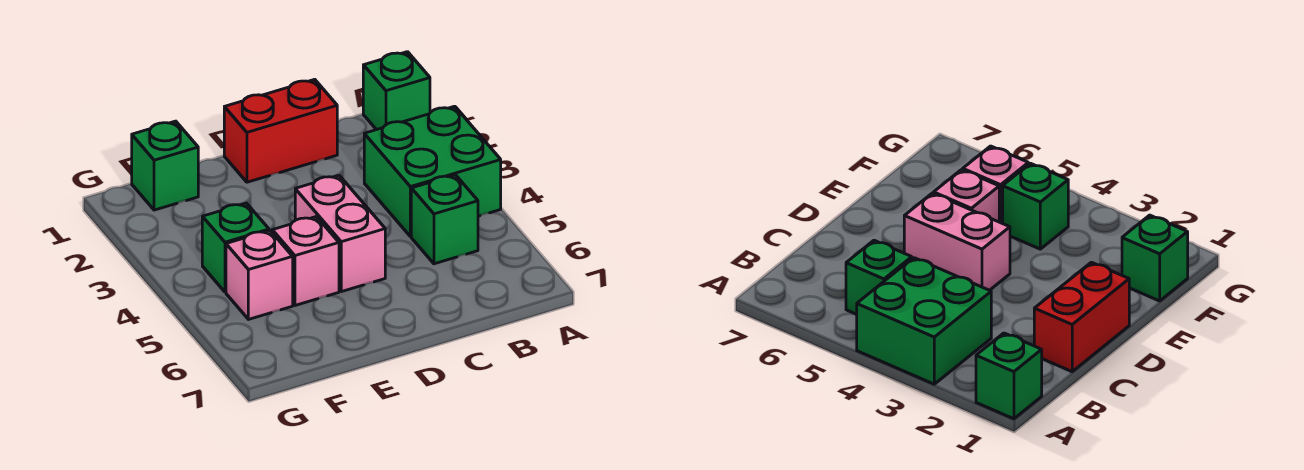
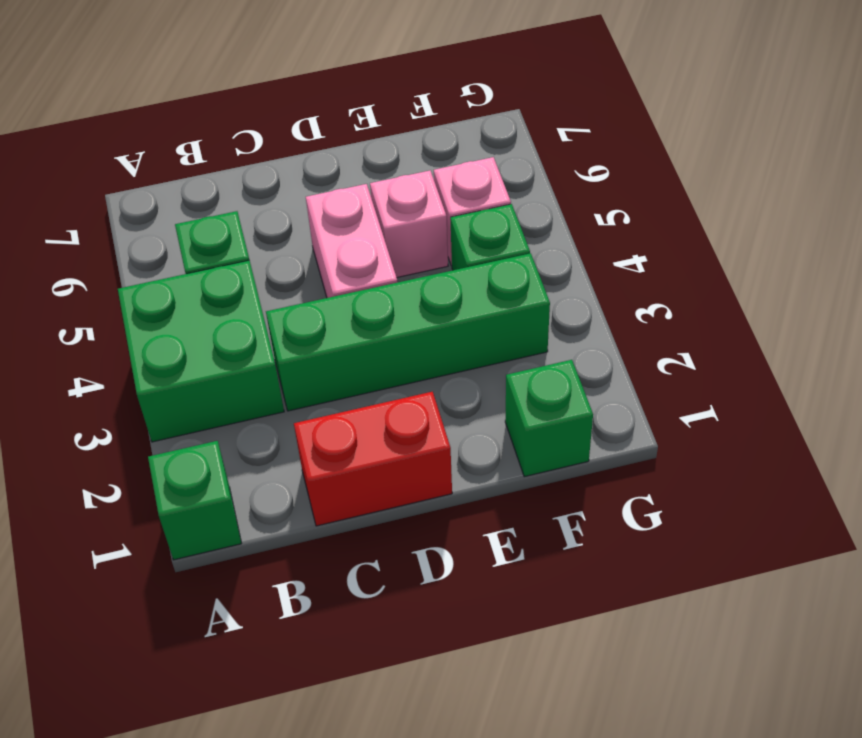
none -> green brick C3:F3 level 1

